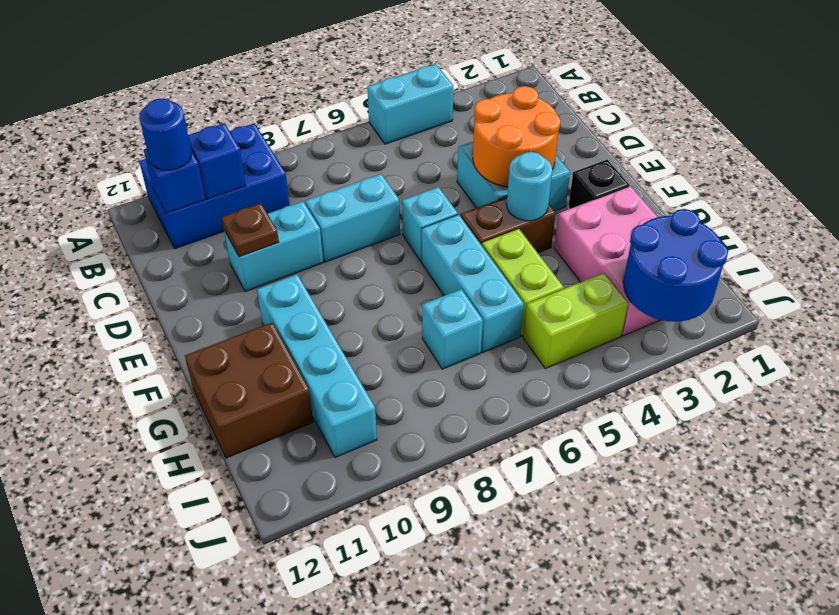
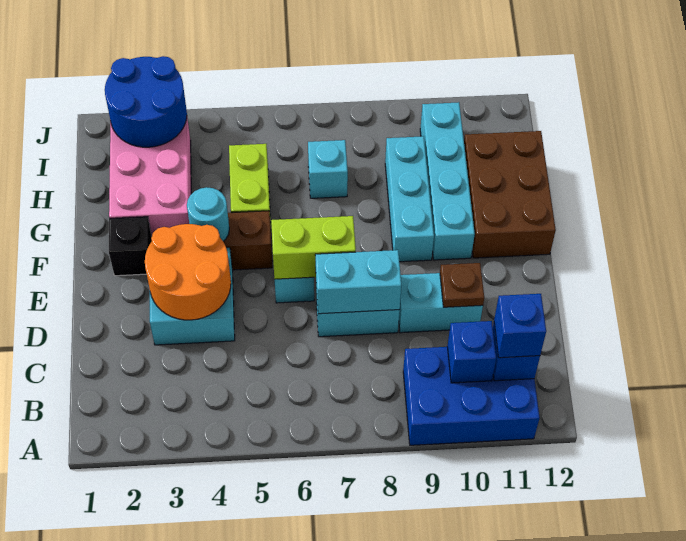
cyan brick A4:A5 level 1 -> cyan brick D7:D8 level 2
blue round brick B11 level 3 -> blue brick B11 level 3
cyan brick F6:H6 level 1 -> cyan brick F9:H9 level 1
brown brick G11:H12 level 1 -> brown brick F11:H12 level 1
lime brick I4:I5 level 1 -> lime brick E6:E7 level 2

